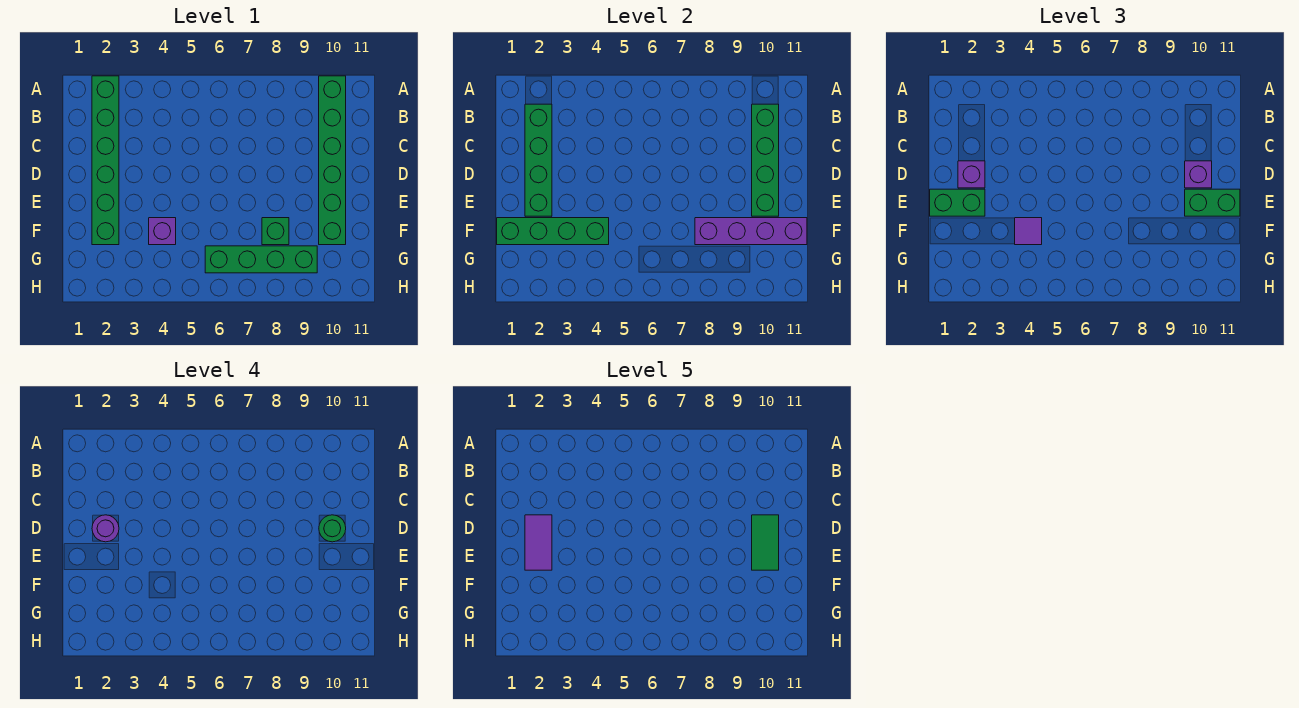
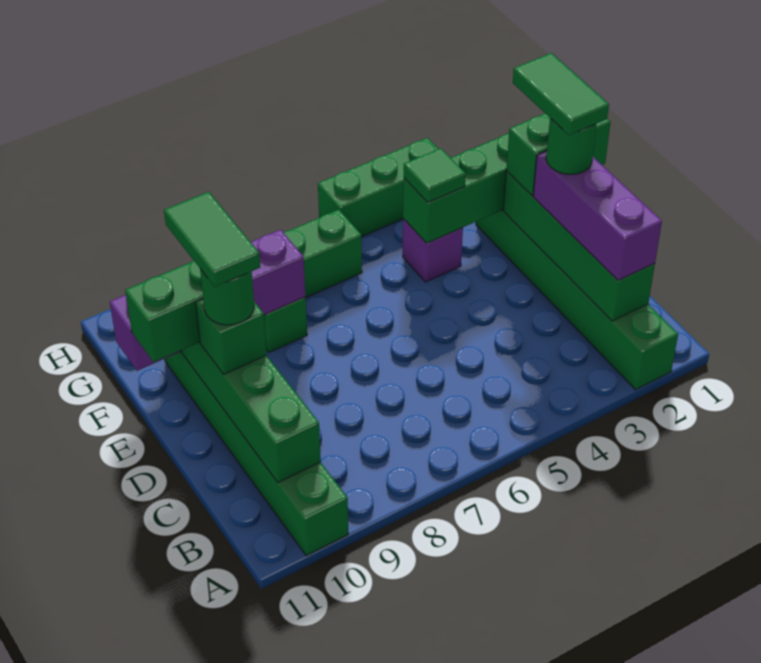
purple brick D2 level 3 -> purple brick B2:D2 level 3
purple round brick D2 level 4 -> green round brick D2 level 4
purple tile D2:E2 level 5 -> green tile D2:E2 level 5
purple brick D10 level 3 -> green brick D10 level 3
purple tile F4 level 3 -> green tile F4 level 3
none -> green brick H3:H5 level 1

